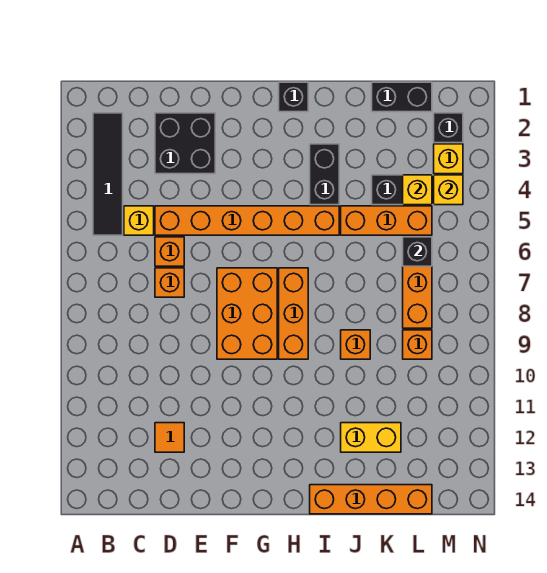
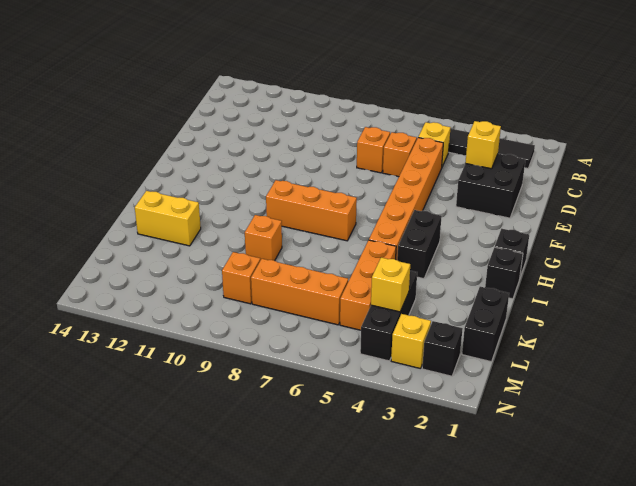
orange tile D12 level 1 -> none
orange brick F7:G9 level 1 -> none
black brick I3:I4 level 1 -> black brick H4:I4 level 1
orange brick I14:L14 level 1 -> none
yellow brick J12:K12 level 1 -> yellow brick J12:J13 level 1
black brick L6 level 2 -> black brick I1 level 1
yellow brick M4 level 2 -> yellow brick D3 level 2

